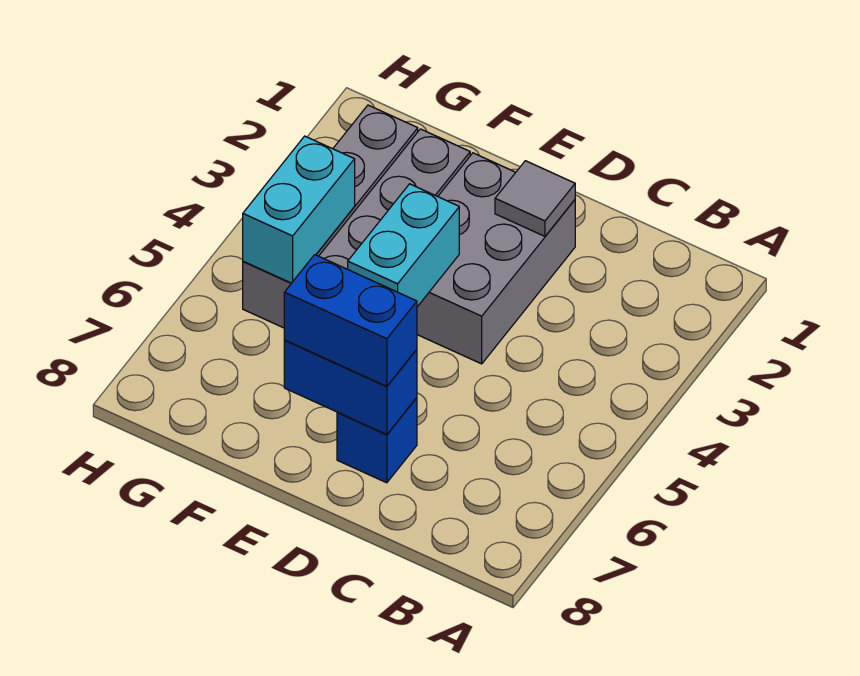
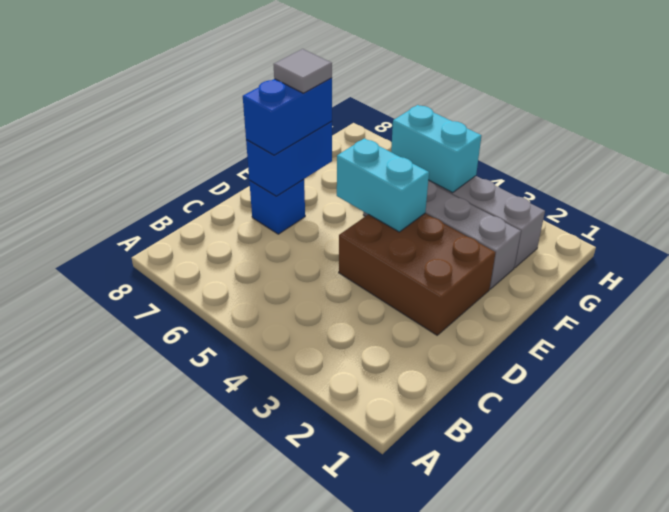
grey brick D2:E4 level 1 -> brown brick D2:E4 level 1
grey tile D2 level 2 -> grey tile E7 level 4

